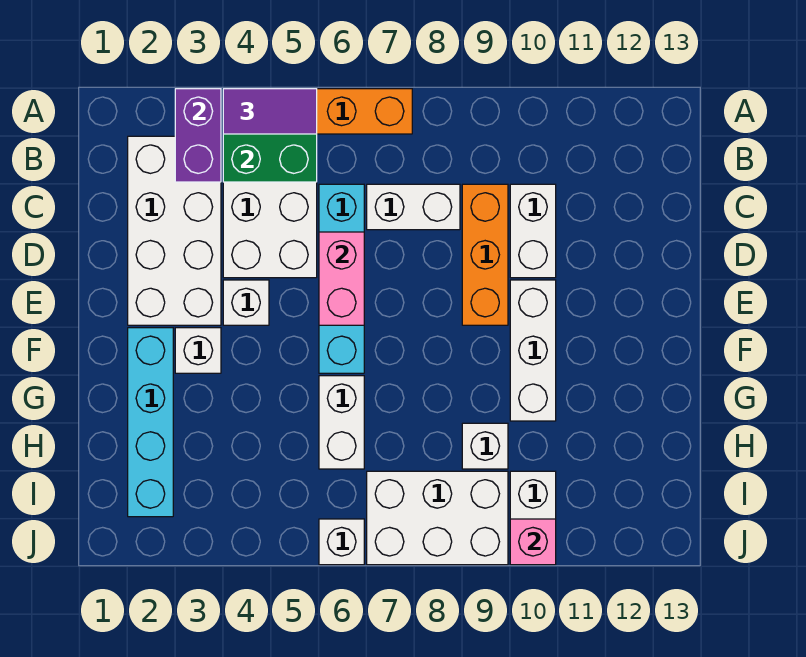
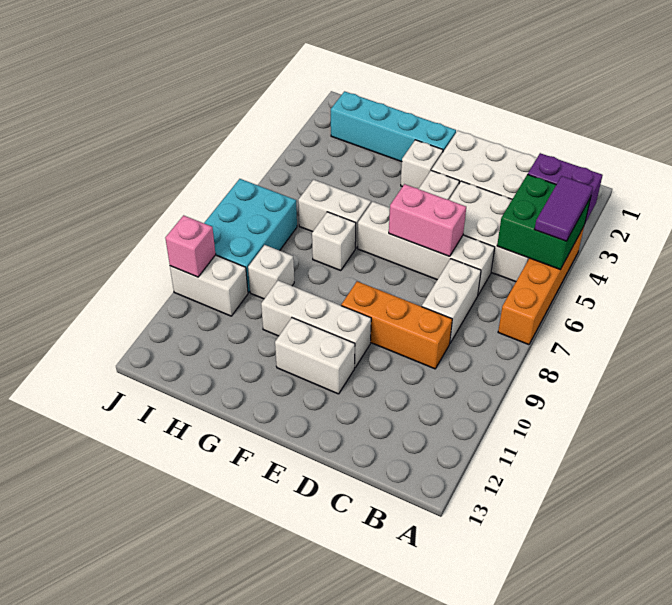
cyan brick C6:F6 level 1 -> white brick C6:F6 level 1
white brick C10:D10 level 1 -> white brick E11:F11 level 1
white brick I7:J9 level 1 -> cyan brick I7:J9 level 1
white brick J6 level 1 -> white brick G7 level 1

